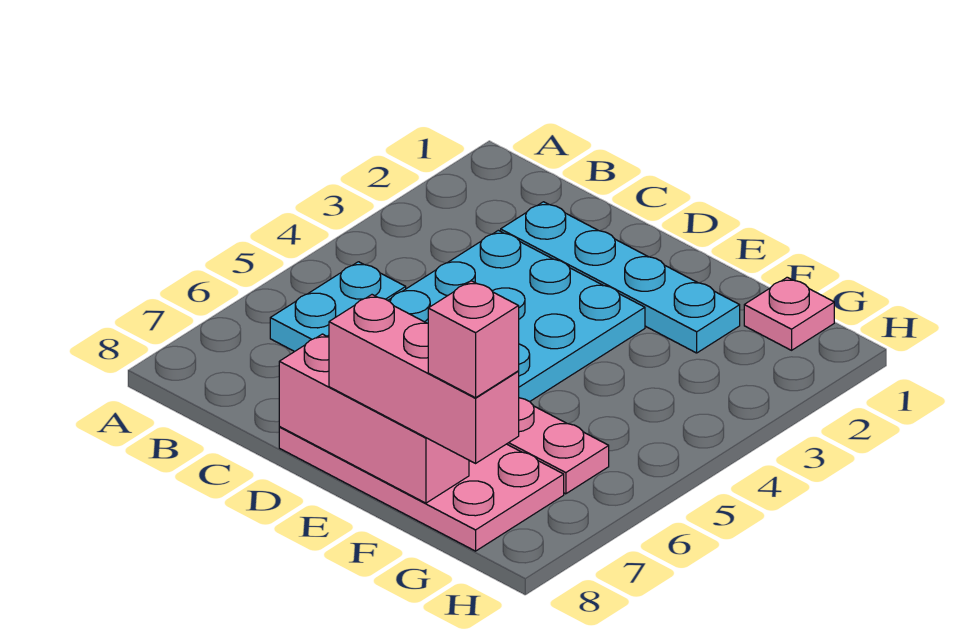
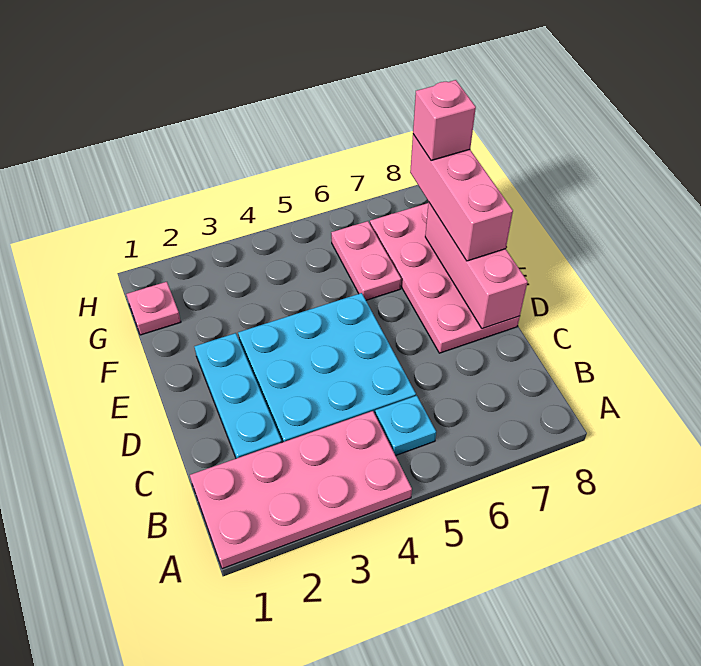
none -> pink plate A1:B4 level 1
cyan plate B5:B6 level 1 -> cyan plate B5 level 1
cyan plate C2:F2 level 1 -> cyan plate C2:E2 level 1

